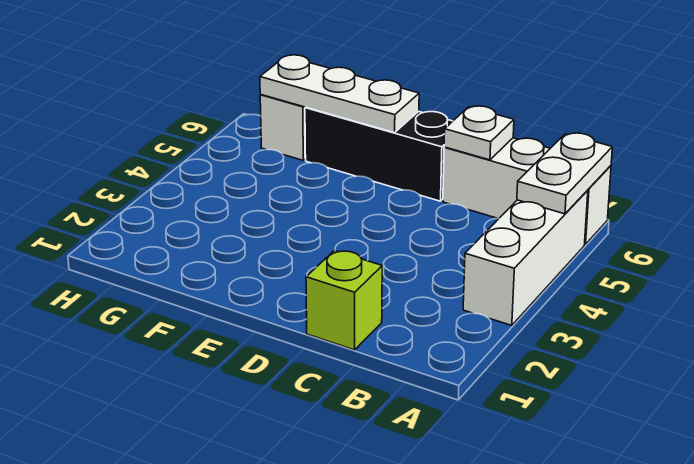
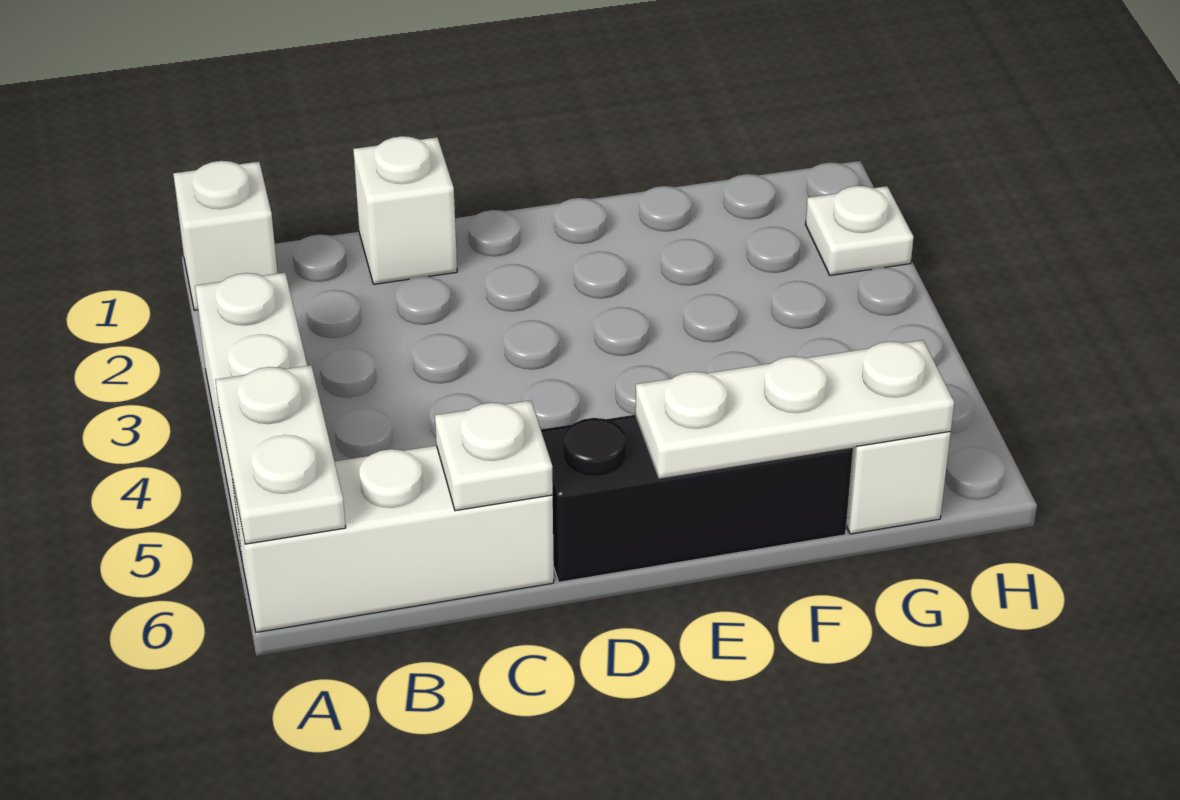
none -> white brick A1 level 1
lime brick C1 level 1 -> white brick C1 level 1
none -> white plate H2 level 1

